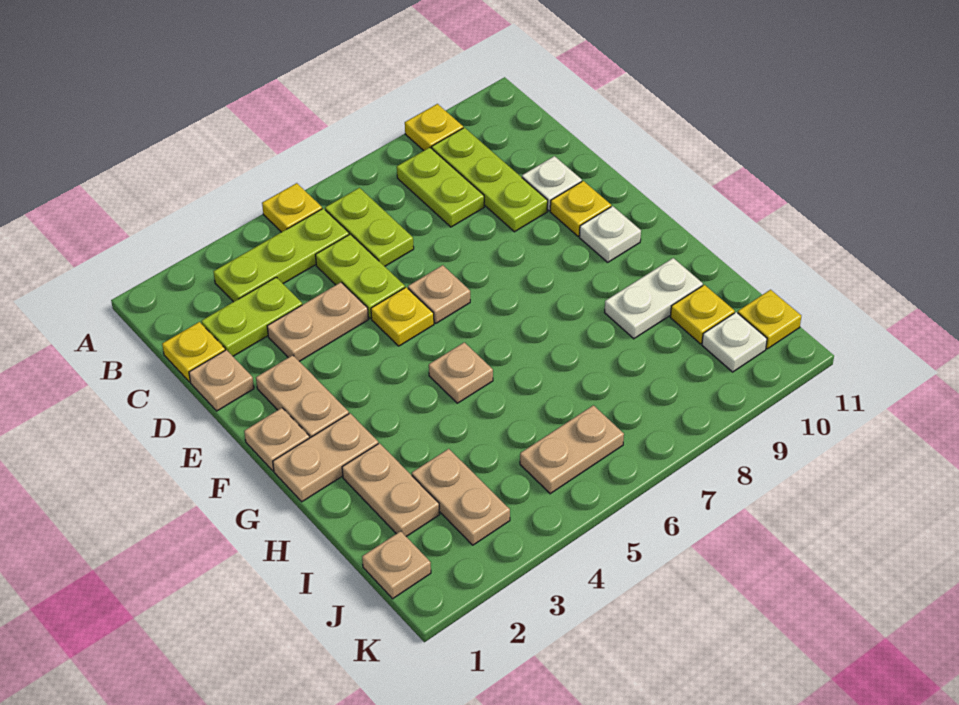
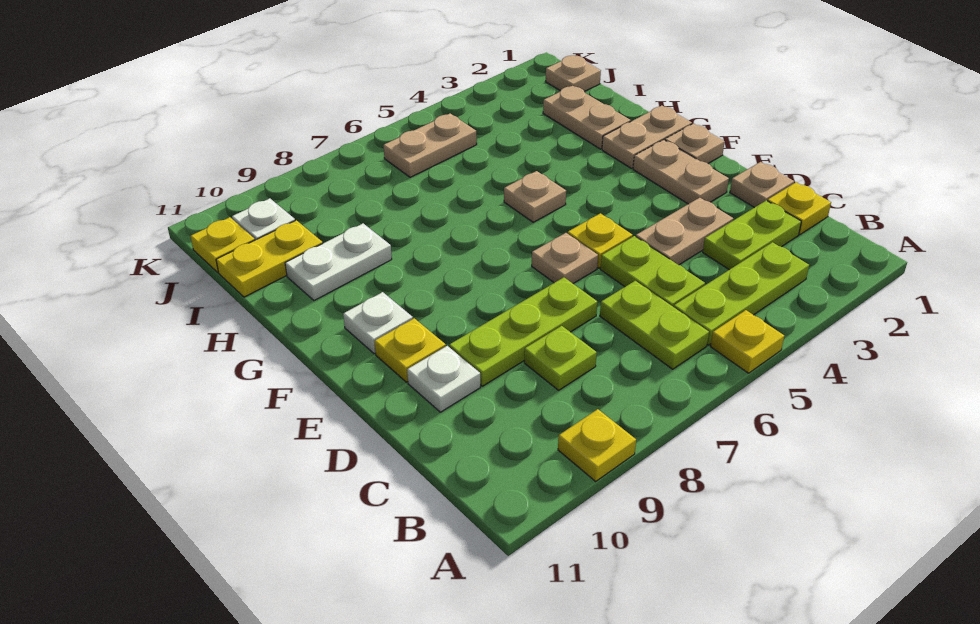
lime plate B8:C8 level 1 -> lime plate C8 level 1
lime plate B9:D9 level 1 -> lime plate D7:D9 level 1
tan plate I3:J3 level 1 -> none
yellow plate I10 level 1 -> yellow plate I10:I11 level 1

